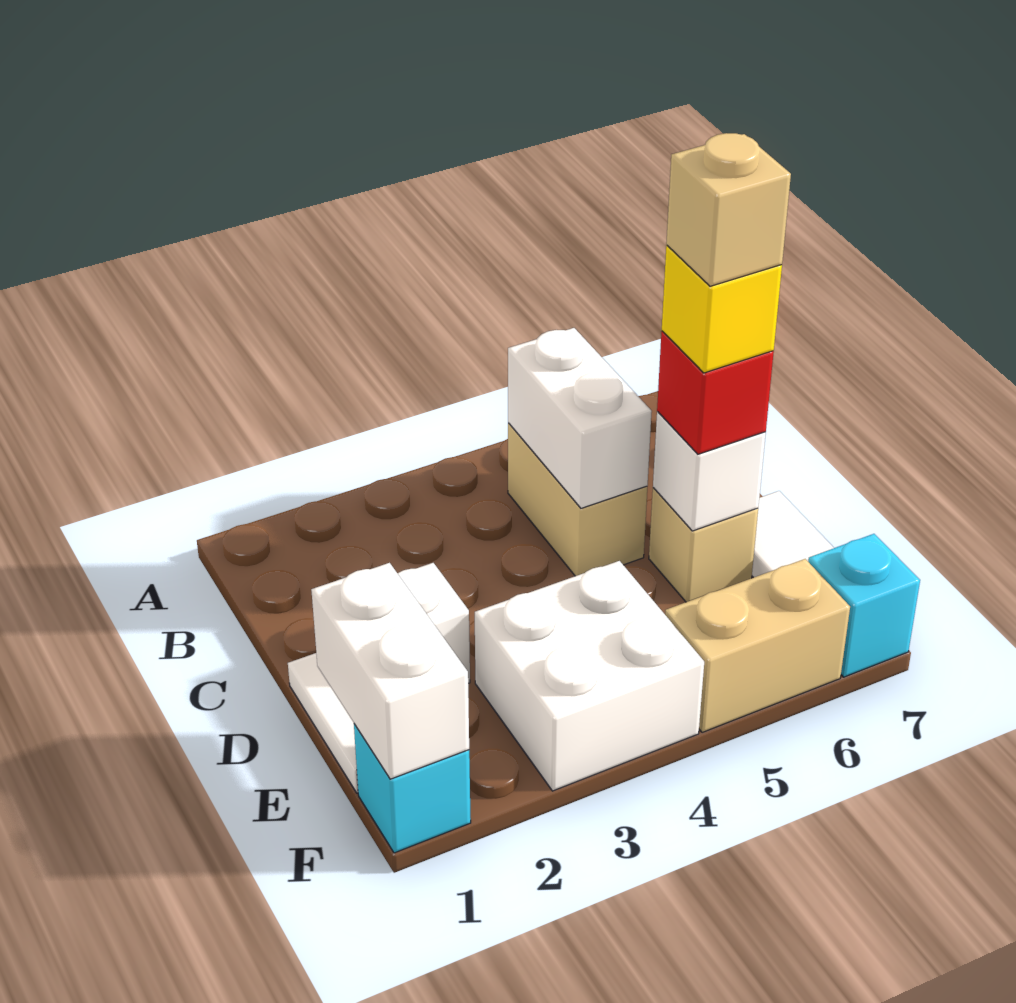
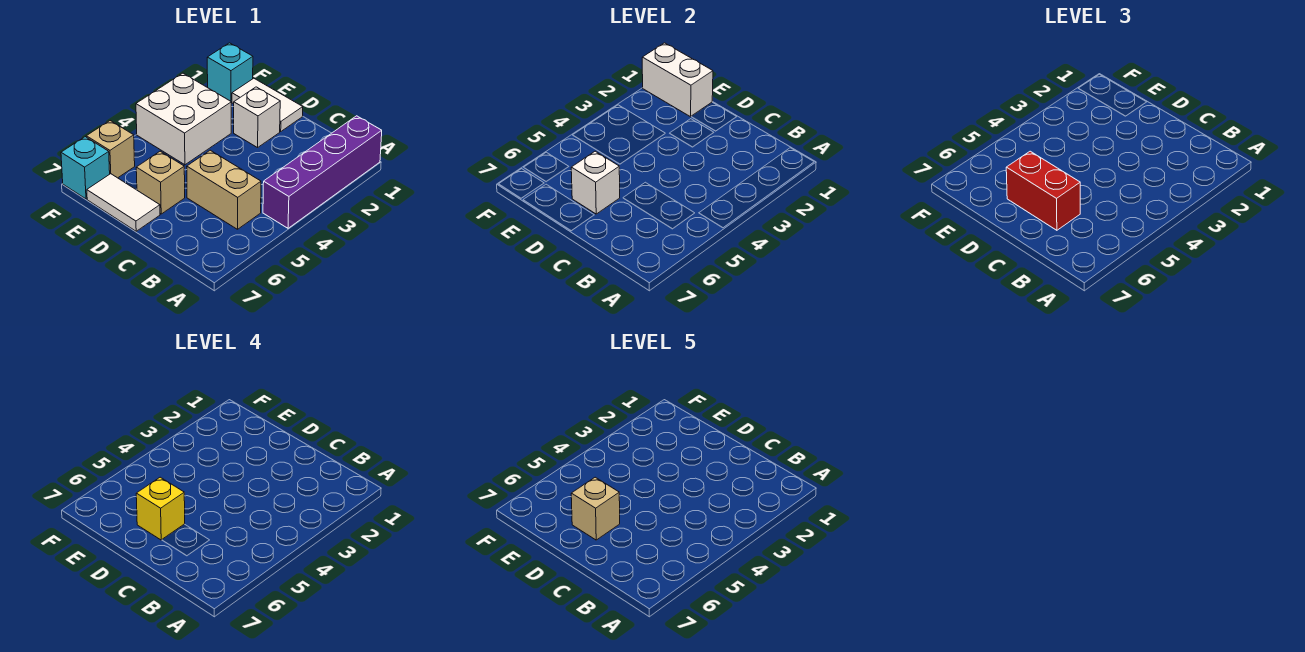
none -> purple brick A1:A4 level 1
white brick B5:C5 level 2 -> none
red brick D6 level 3 -> red brick C6:D6 level 3
tan brick F5:F6 level 1 -> tan brick F6 level 1

